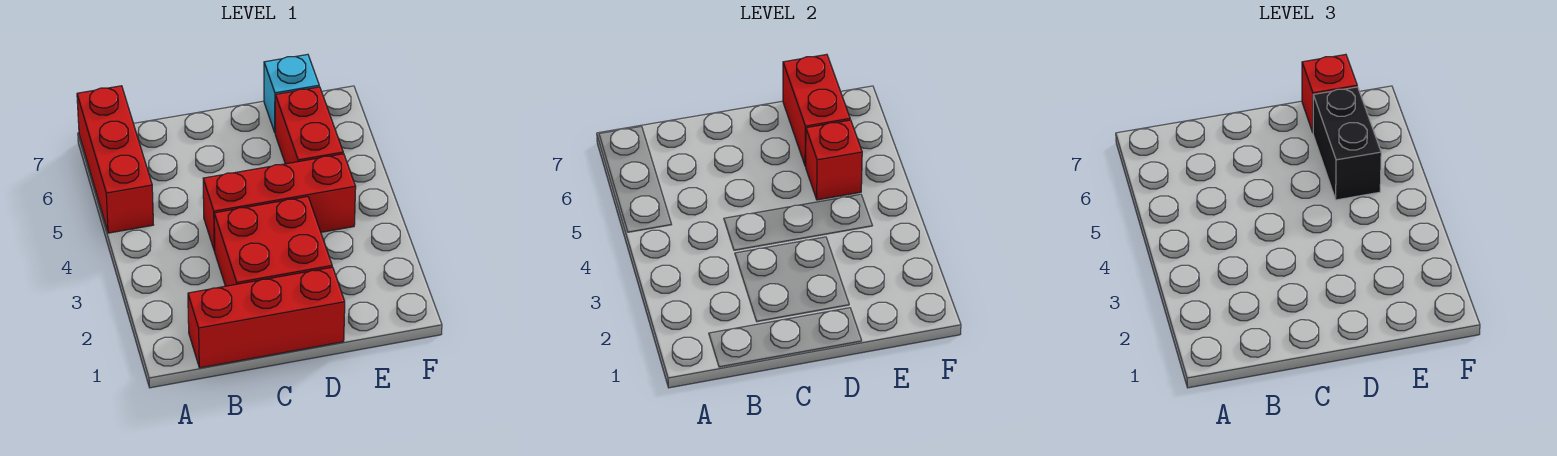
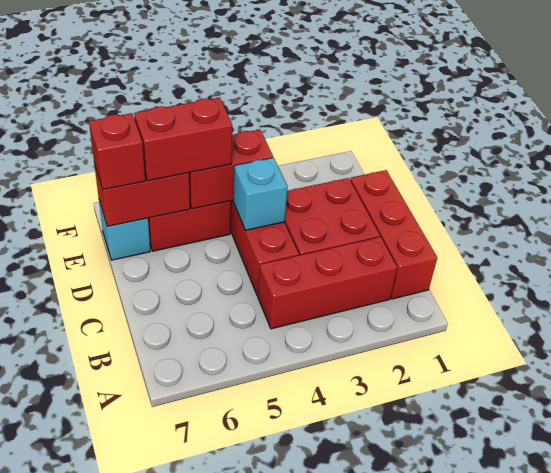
red brick A5:A7 level 1 -> red brick B2:B4 level 1
none -> cyan brick D4 level 2
red brick E5 level 2 -> red brick E4:E5 level 2
black brick E5:E6 level 3 -> red brick E5:E6 level 3

